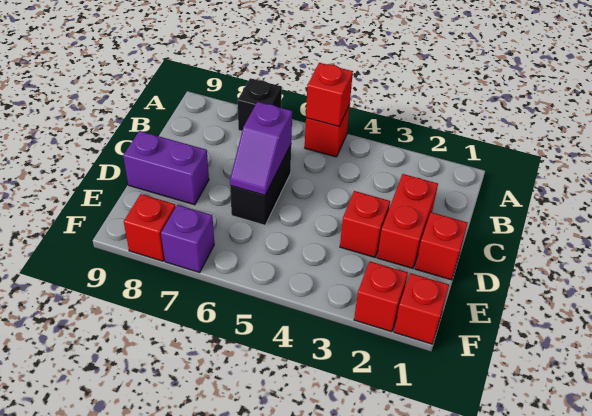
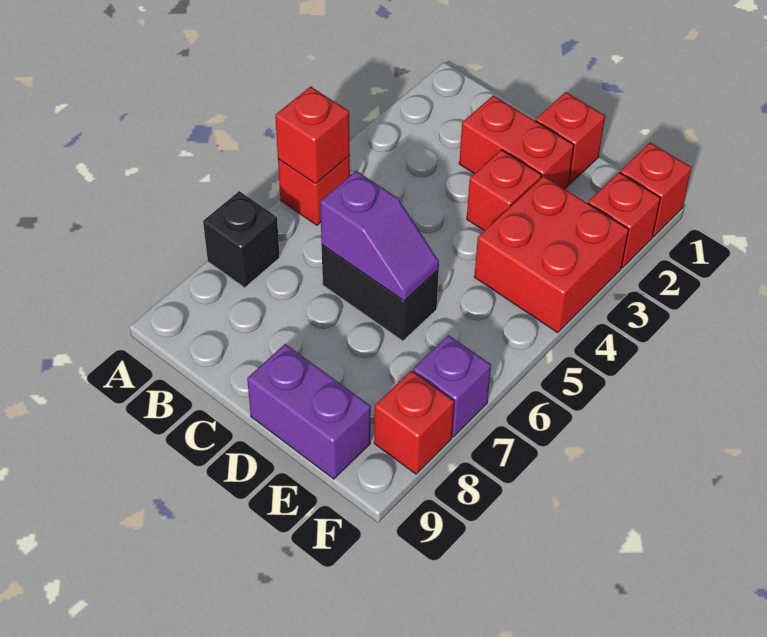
purple brick D8:D9 level 1 -> purple brick D9:E9 level 1
none -> red brick E3:F4 level 1

